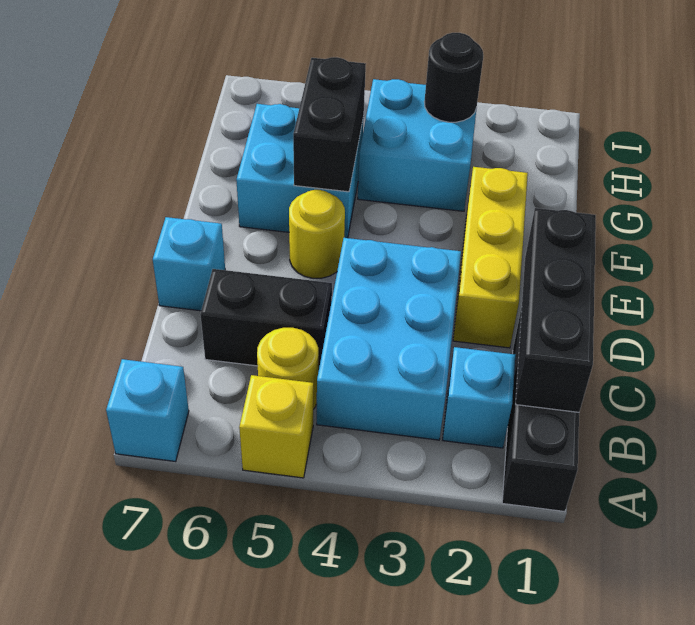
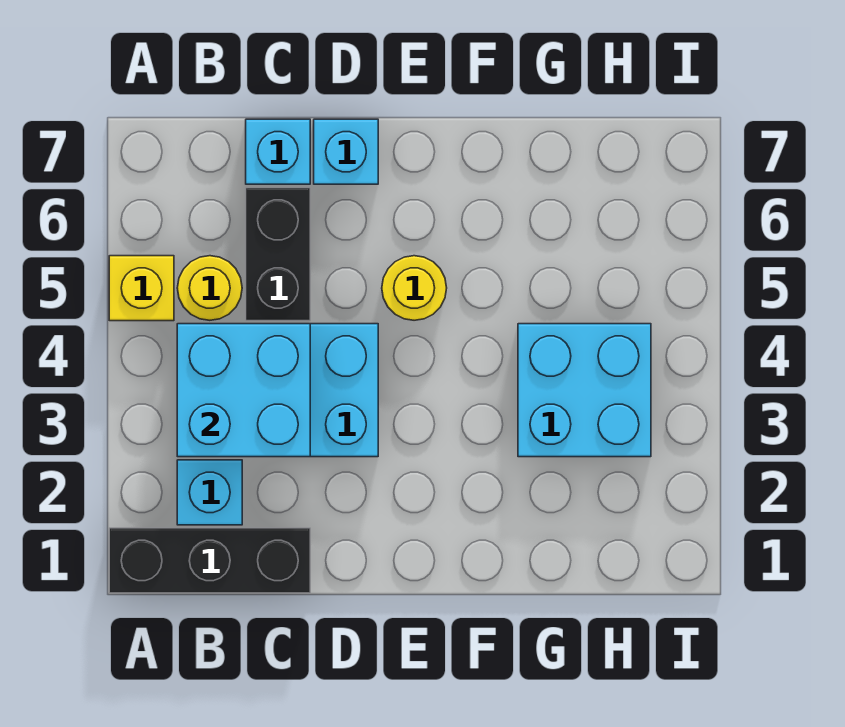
cyan brick A7 level 1 -> cyan brick C7 level 1
black brick B1:D1 level 2 -> none
yellow brick D2:F2 level 1 -> none
cyan brick F5:G6 level 1 -> cyan brick B3:C4 level 2
black brick F5:G5 level 2 -> none
black round brick H3 level 2 -> none

